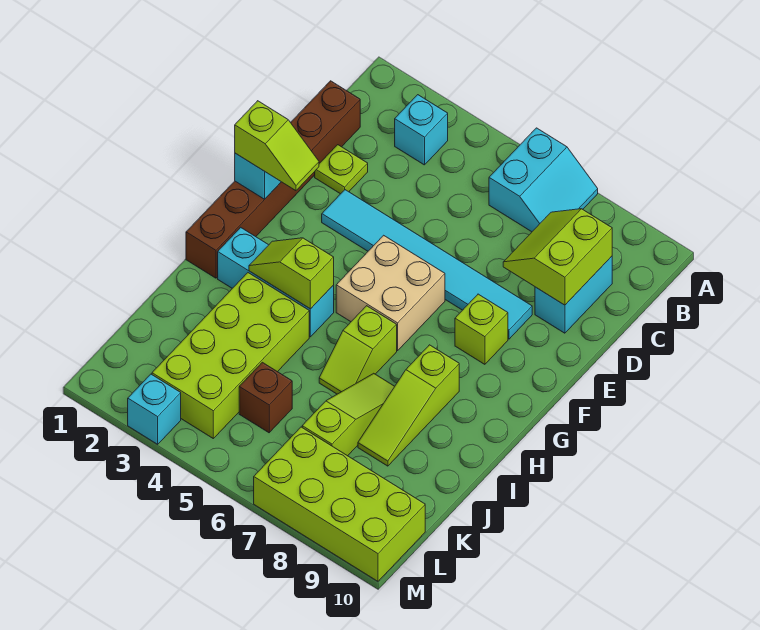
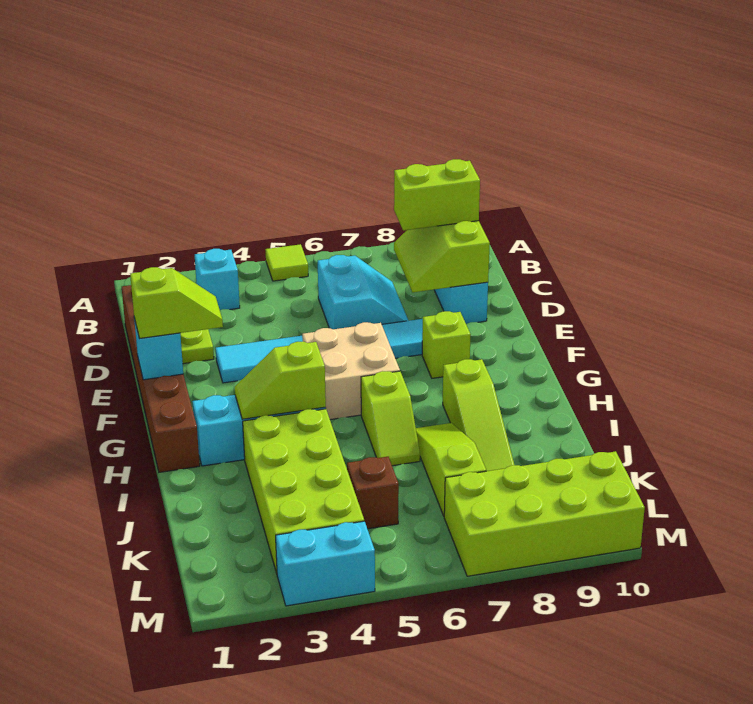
none -> lime tile A5 level 1
cyan slope A6:B7 level 1 top 6 -> cyan slope C6:D7 level 1 top 6
none -> lime brick C8:C9 level 3
cyan brick M3 level 1 -> cyan brick M3:M4 level 1

